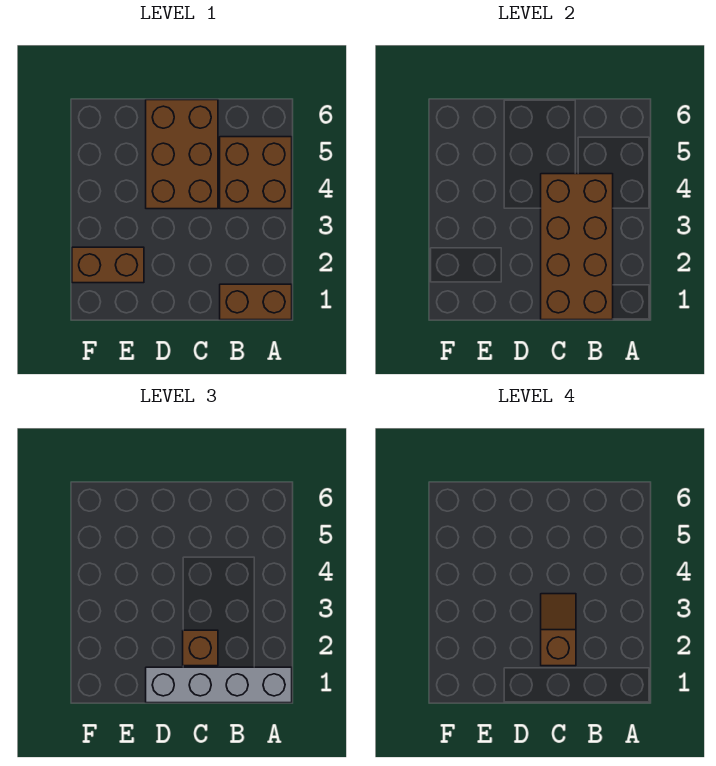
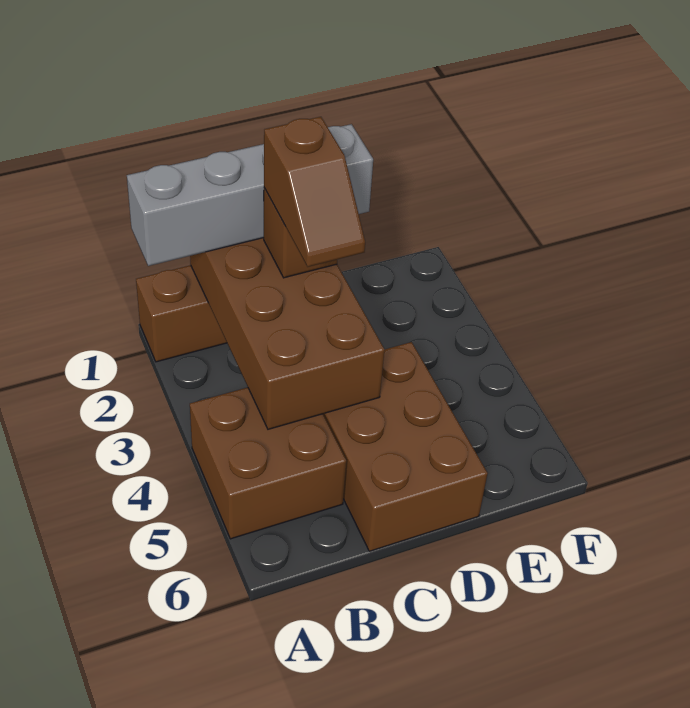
brown brick E2:F2 level 1 -> none

